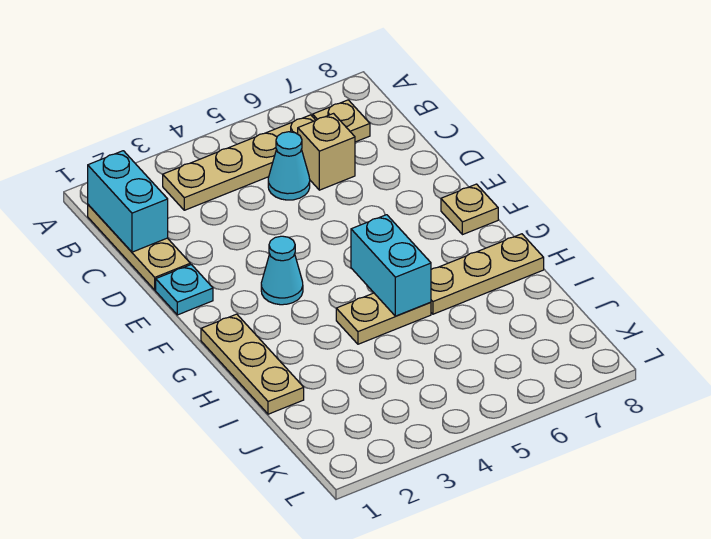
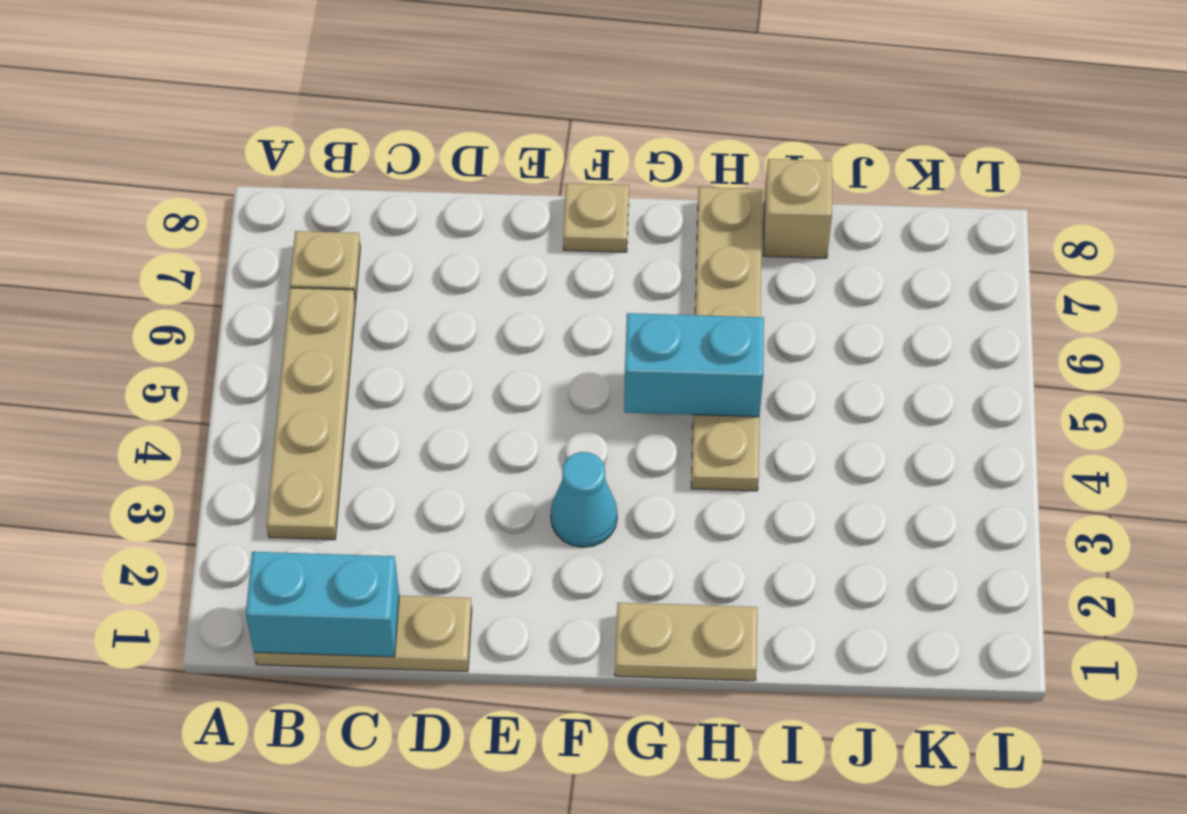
cyan cone C5 level 1 -> none
tan brick C6 level 1 -> tan brick I8 level 1
cyan plate E1 level 1 -> none
tan plate G1:I1 level 1 -> tan plate G1:H1 level 1

